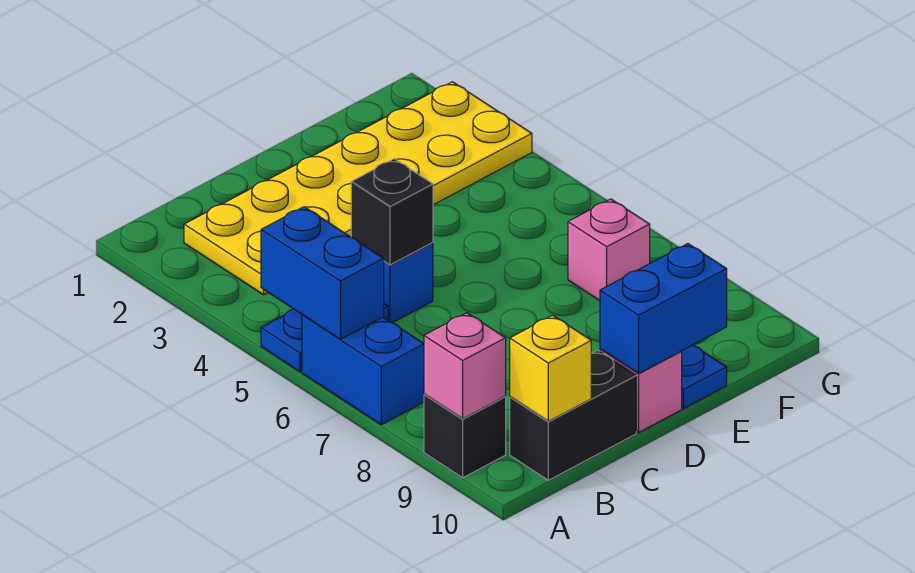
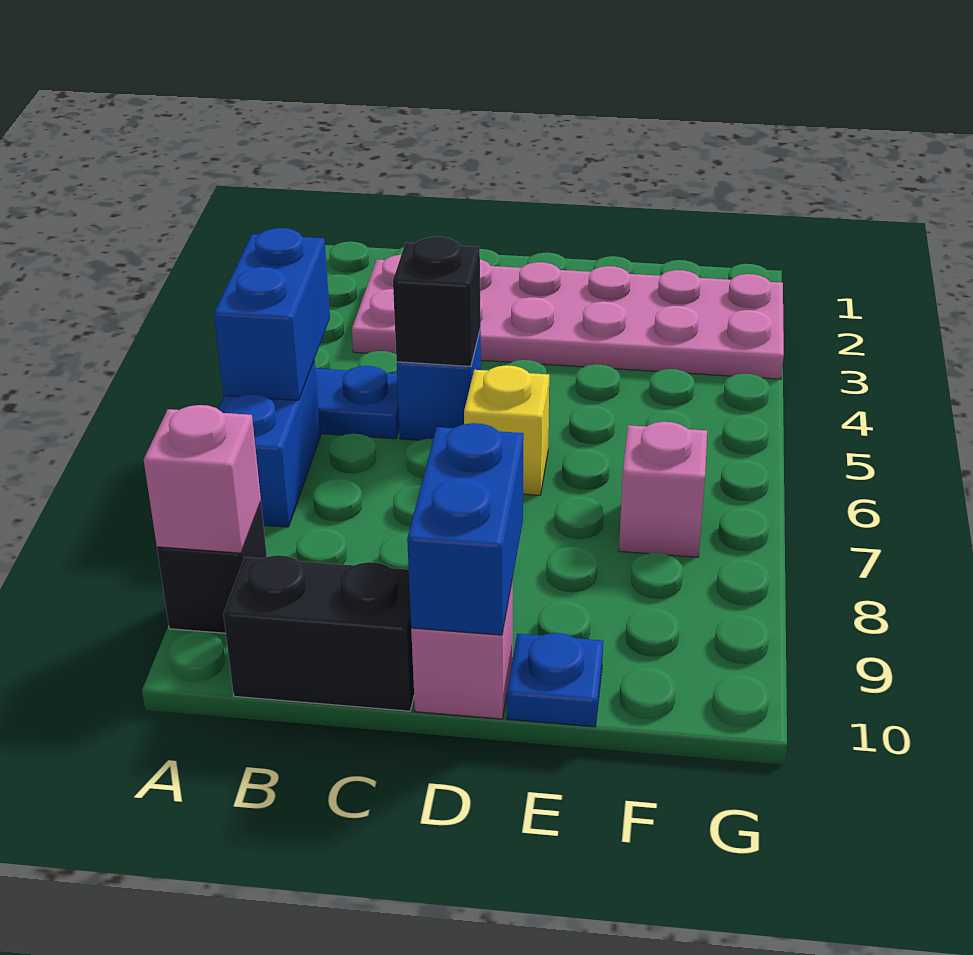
yellow plate B2:G3 level 1 -> pink plate B2:G3 level 1
yellow brick B10 level 2 -> yellow brick D6 level 1
blue brick D10:E10 level 2 -> blue brick D9:D10 level 2

